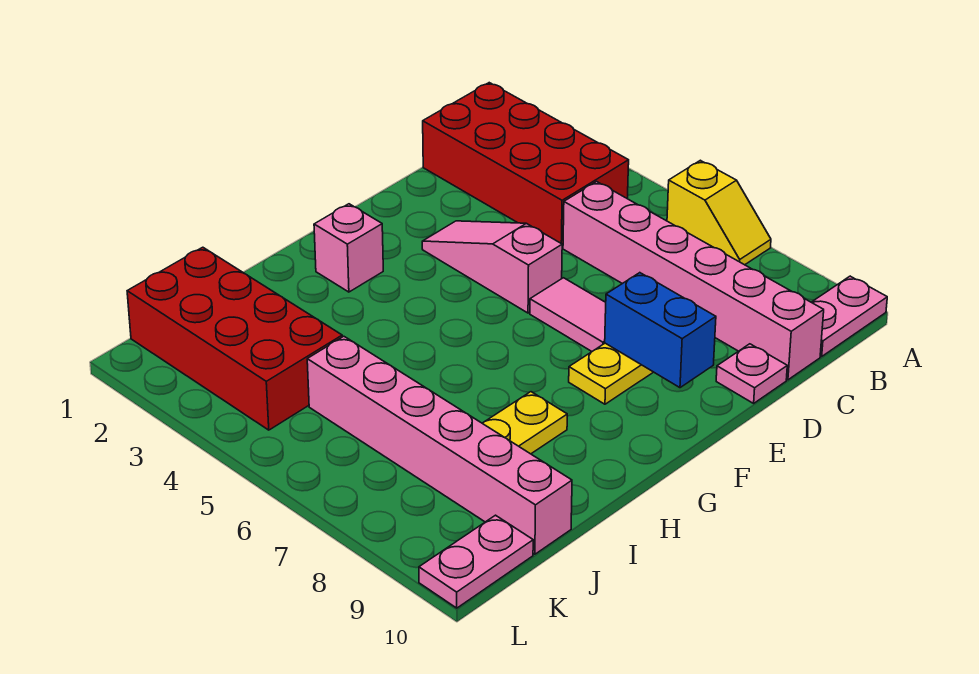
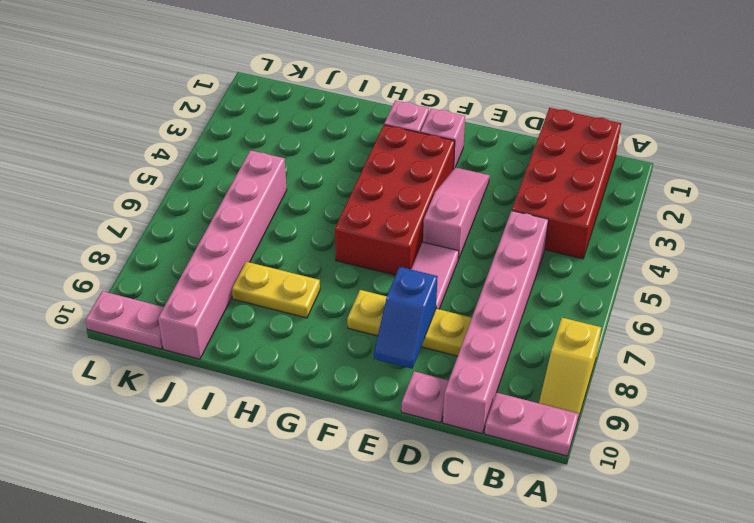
yellow slope A6:A7 level 1 top 6 -> yellow slope A8:A9 level 1 top 8
blue brick E8:E9 level 2 -> blue slope E8:E9 level 2 top 8
none -> pink brick F2 level 1
red brick J1:K4 level 1 -> red brick F3:G6 level 1

